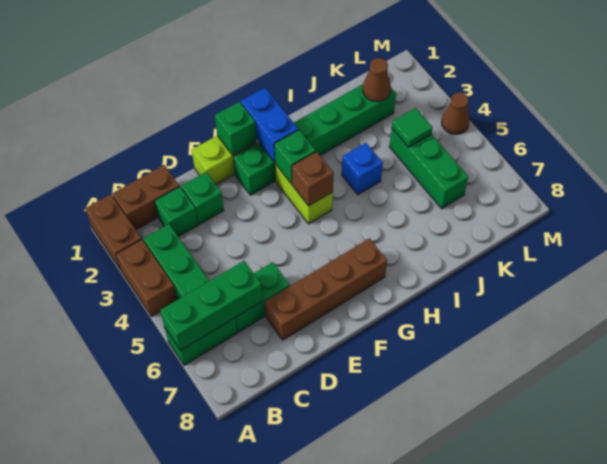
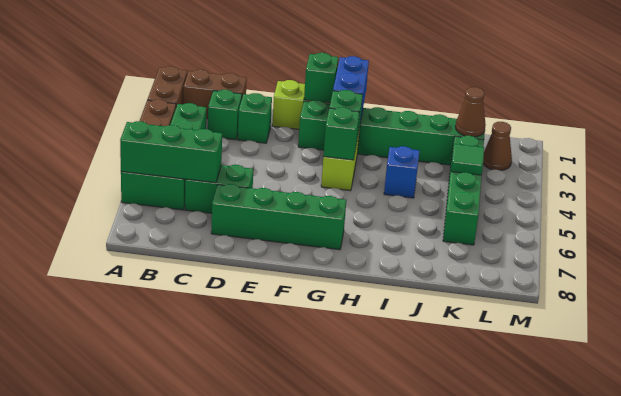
brown brick D7:G7 level 1 -> green brick D7:G7 level 1
brown brick G4 level 2 -> green brick G4 level 2
green brick K4:K6 level 1 -> green brick K3:K6 level 1
brown cone M4 level 1 -> brown cone L2 level 1

